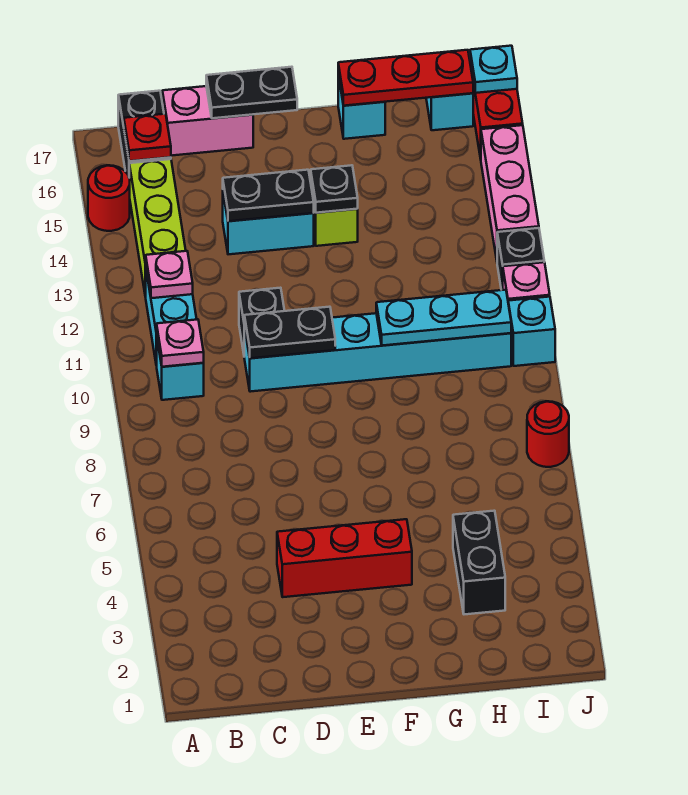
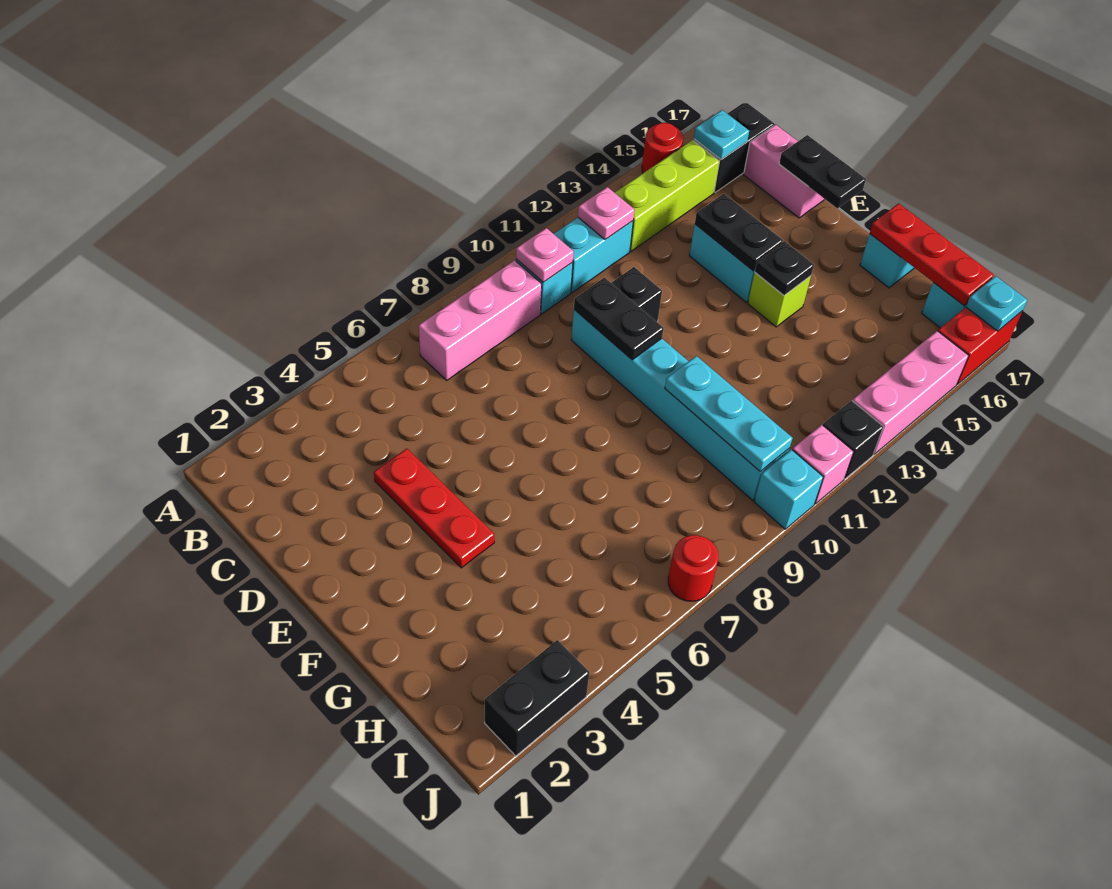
none -> pink brick B7:B9 level 1
red plate B16 level 2 -> cyan plate B16 level 2
red brick D4:F4 level 1 -> red plate D4:F4 level 1
black brick H3:H4 level 1 -> black brick J2:J3 level 1

